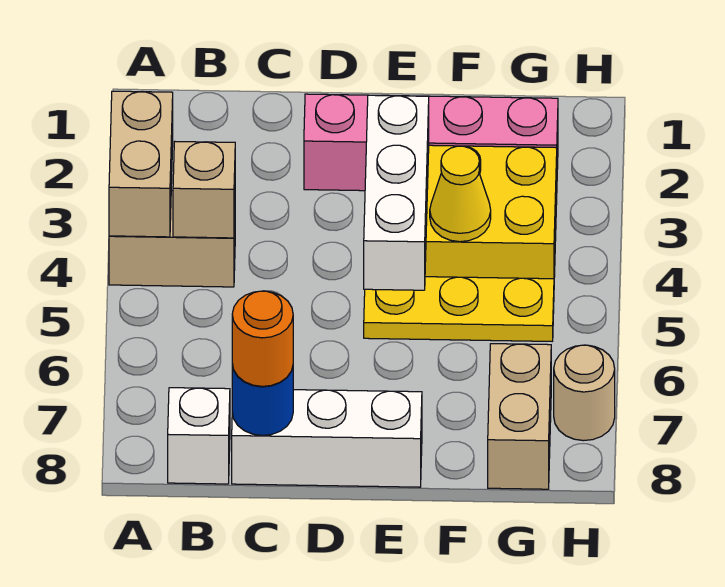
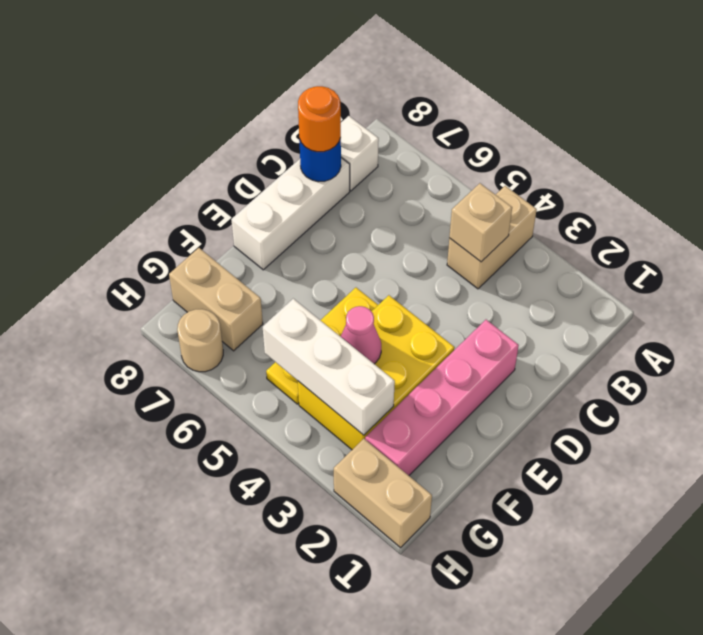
tan brick A3:A4 level 2 -> tan brick H1:H2 level 1
white brick E3:E5 level 2 -> white brick G3:G5 level 2
yellow cone F4 level 2 -> pink cone F4 level 2

